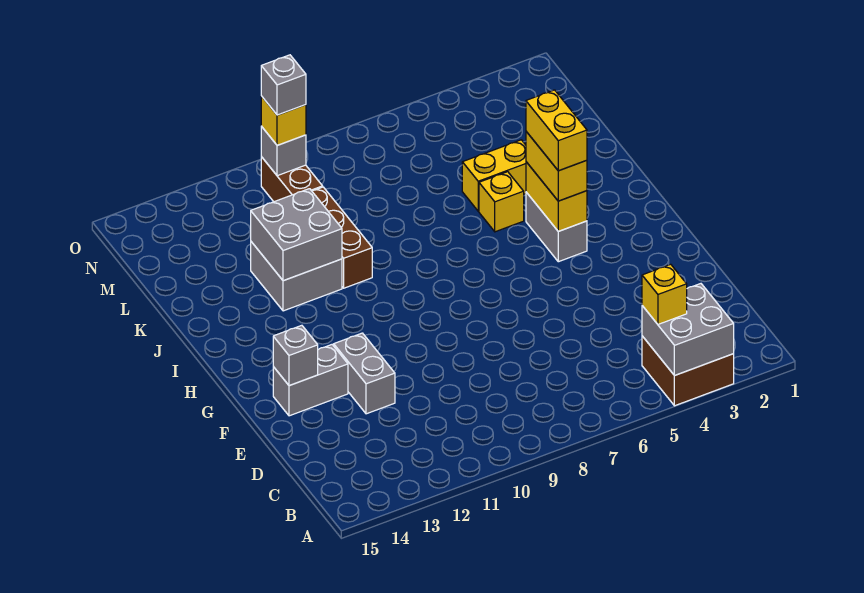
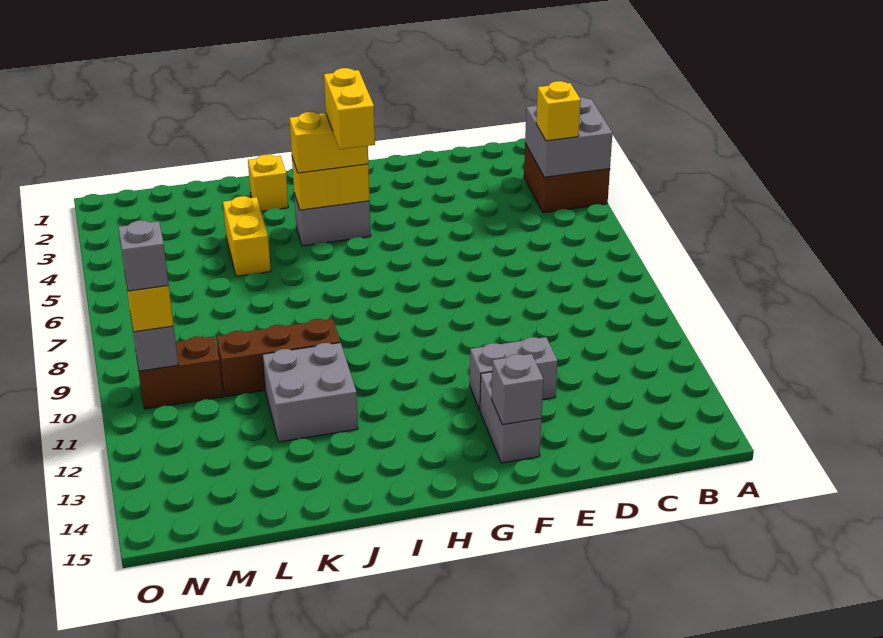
yellow brick H4:I4 level 4 -> yellow brick H4:H5 level 4
yellow brick J5 level 1 -> yellow brick J2 level 1
grey brick J11:K12 level 2 -> none

